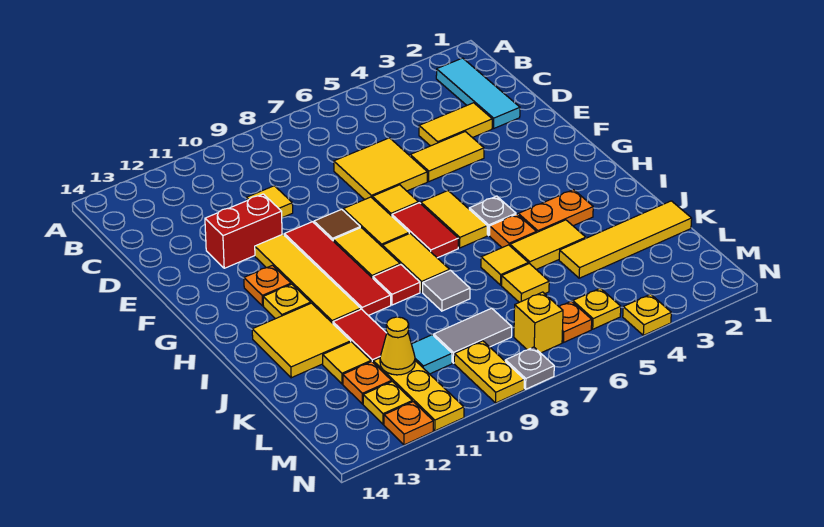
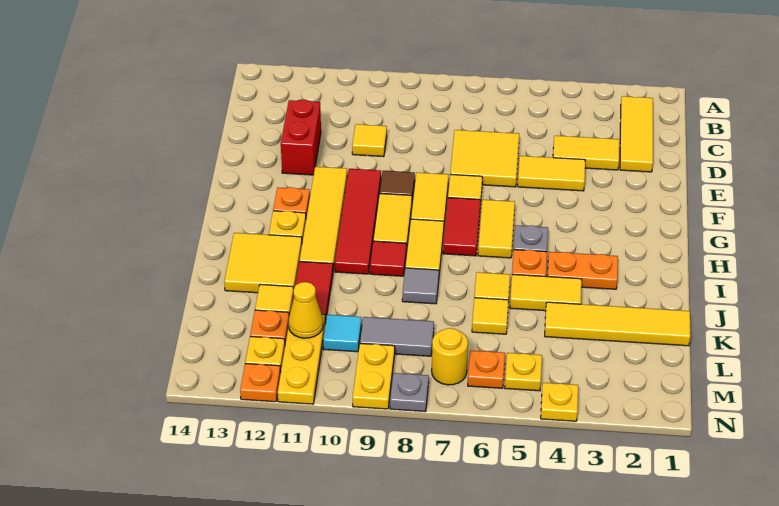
cyan tile B2:D2 level 1 -> yellow tile B2:D2 level 1
red brick E11:E12 level 1 -> red brick D12:E12 level 1
yellow brick M7 level 1 -> yellow round brick M7 level 1

